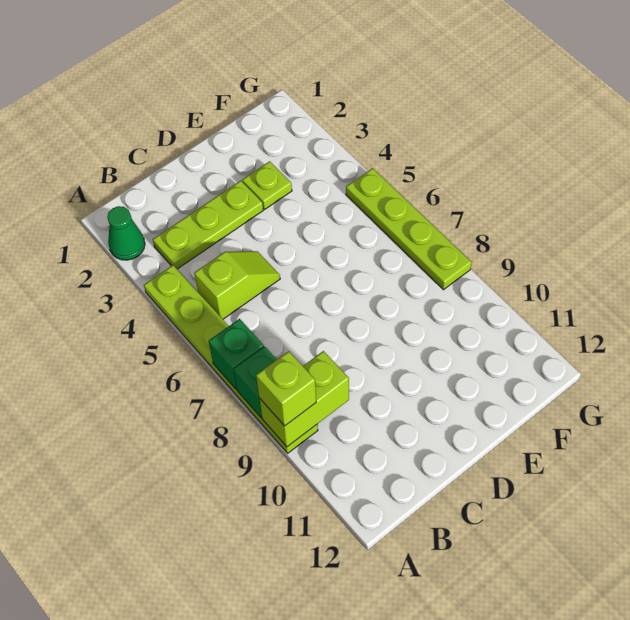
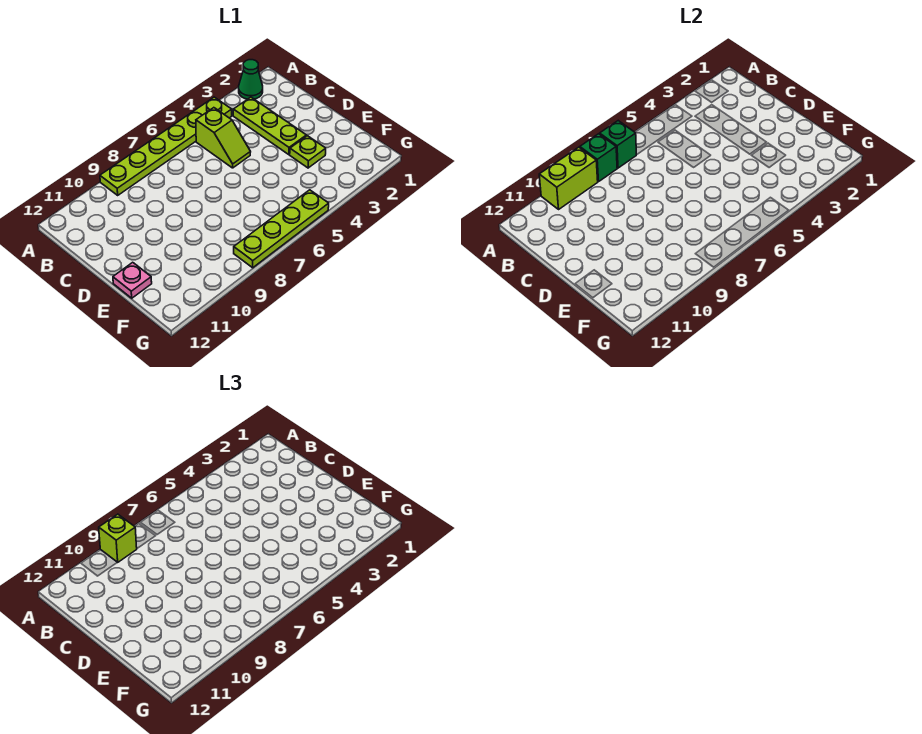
lime brick A9:B9 level 2 -> lime brick A9:A10 level 2
none -> pink plate E12 level 1

